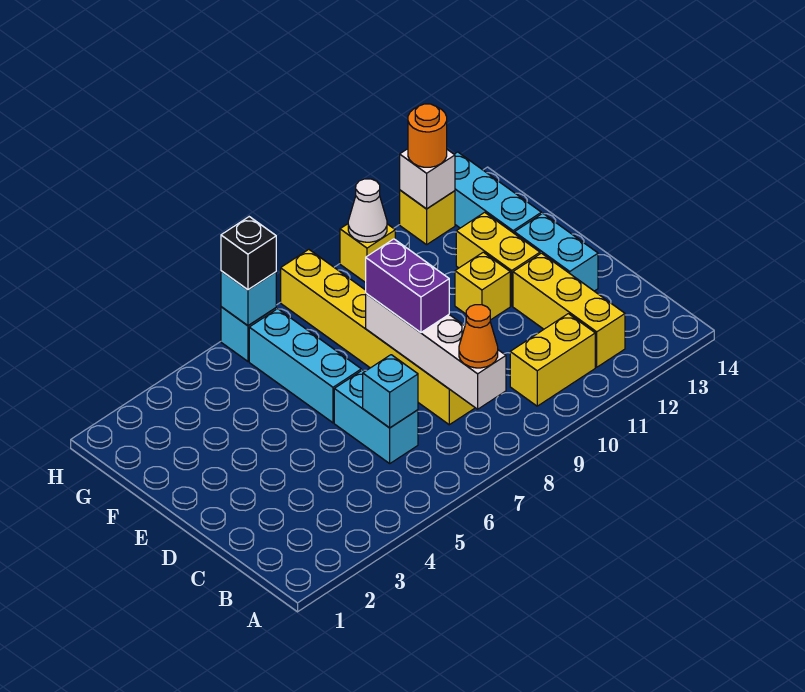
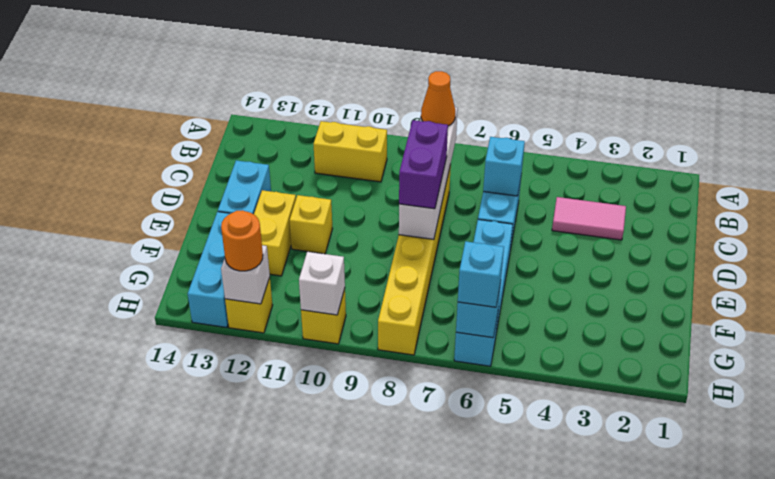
yellow brick B12:D12 level 1 -> none
none -> pink tile C3:C4 level 1
black brick H6 level 3 -> cyan brick H6 level 3
white cone H10 level 2 -> white brick H10 level 2

